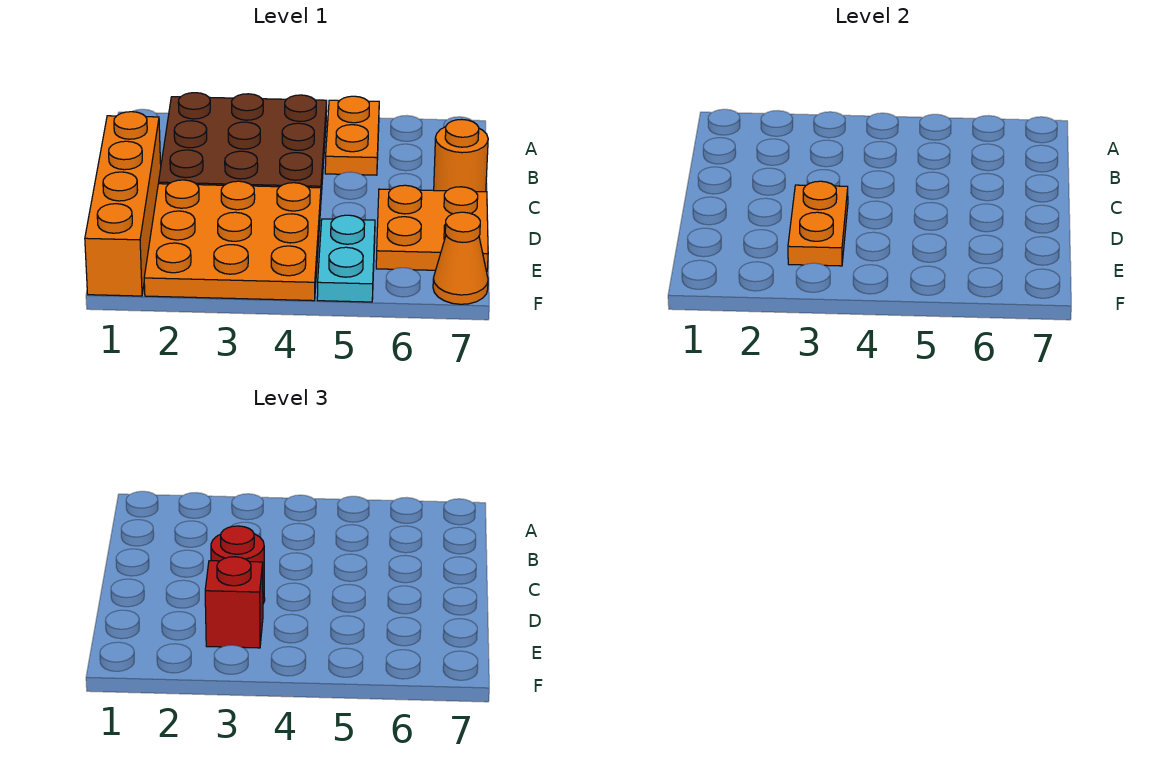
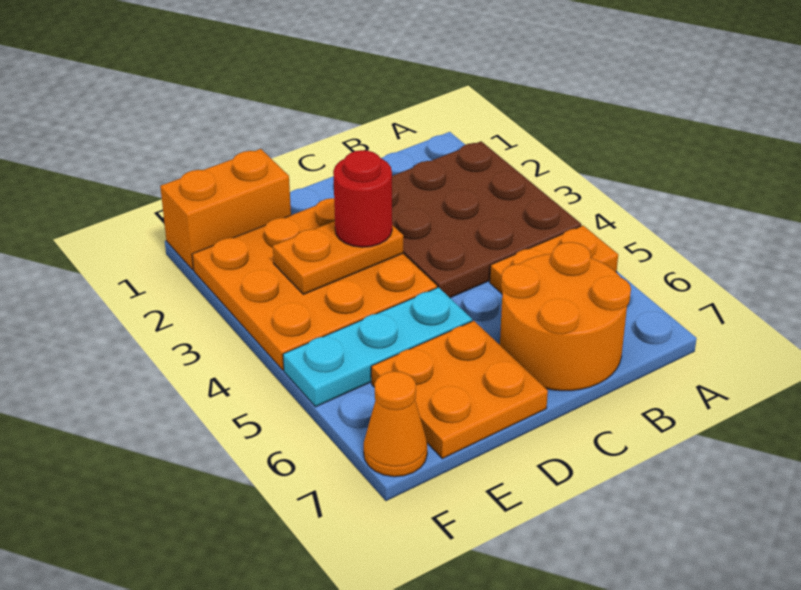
orange brick C1:F1 level 1 -> orange brick E1:F1 level 1
orange round brick C7 level 1 -> orange round brick B6:C7 level 1
red brick E3 level 3 -> none
cyan plate E5:F5 level 1 -> cyan plate D5:F5 level 1

